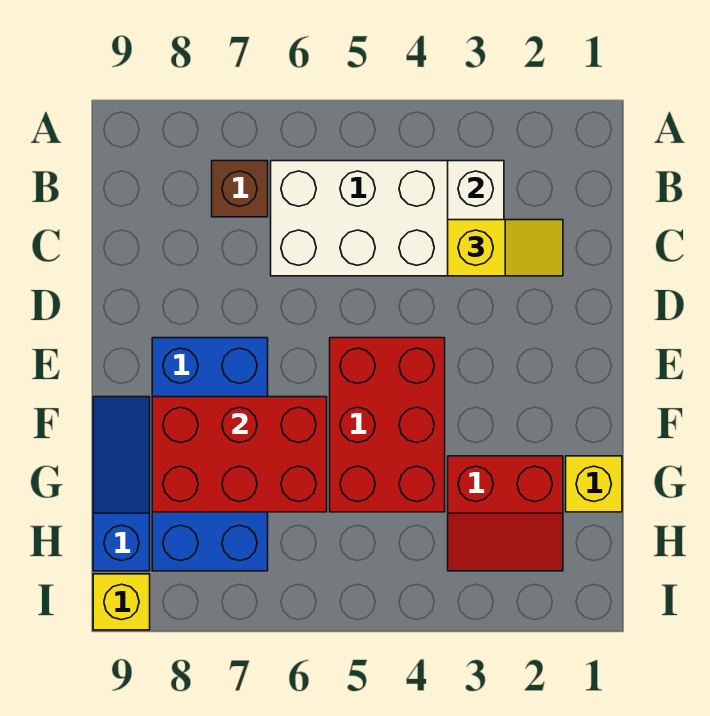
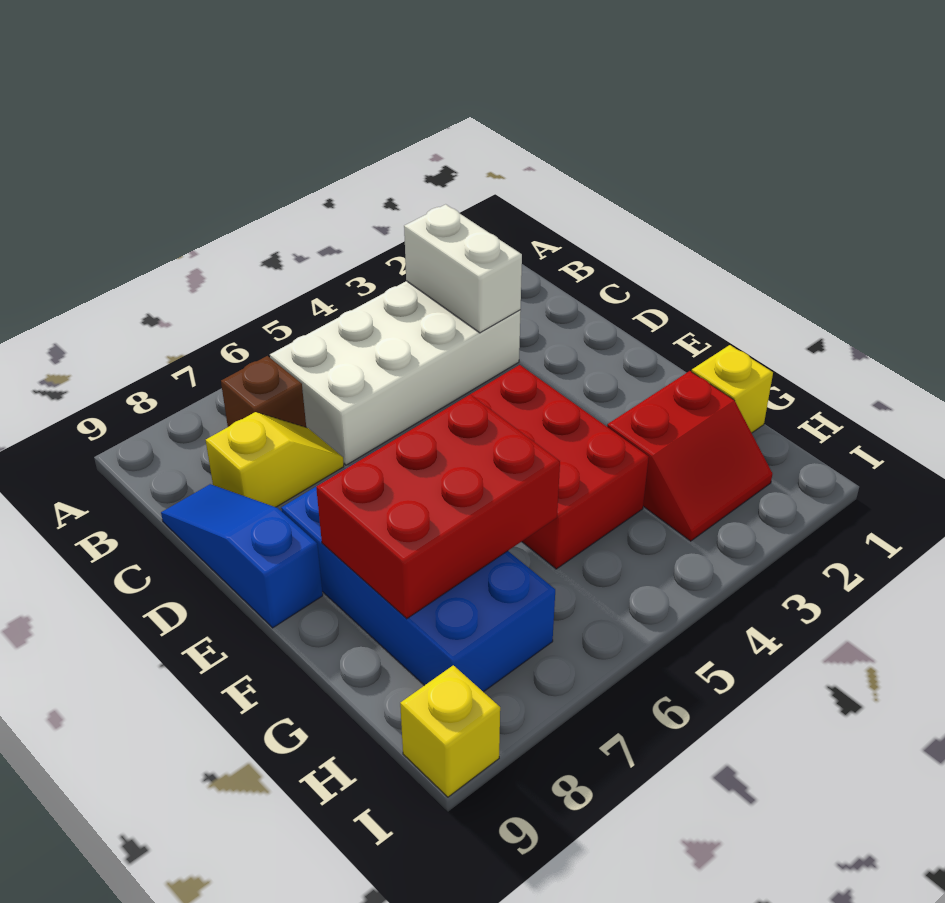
yellow slope C2:C3 level 3 top 3 -> yellow slope C7:C8 level 1 top 8
blue slope F9:H9 level 1 top H -> blue slope C9:E9 level 1 top E

